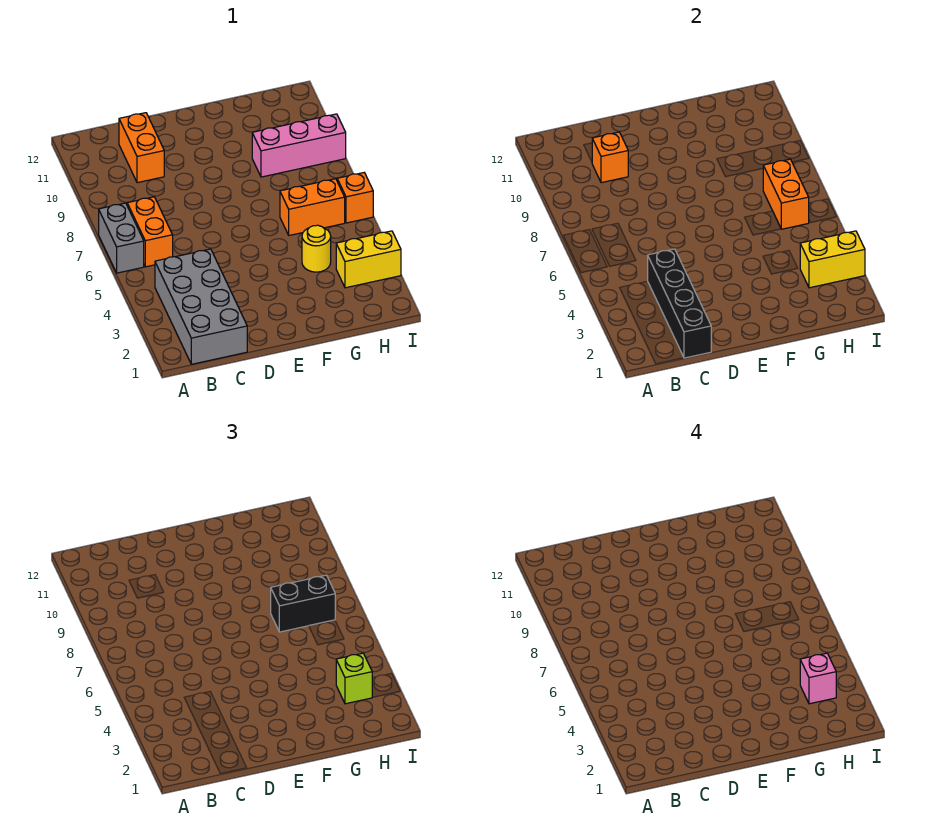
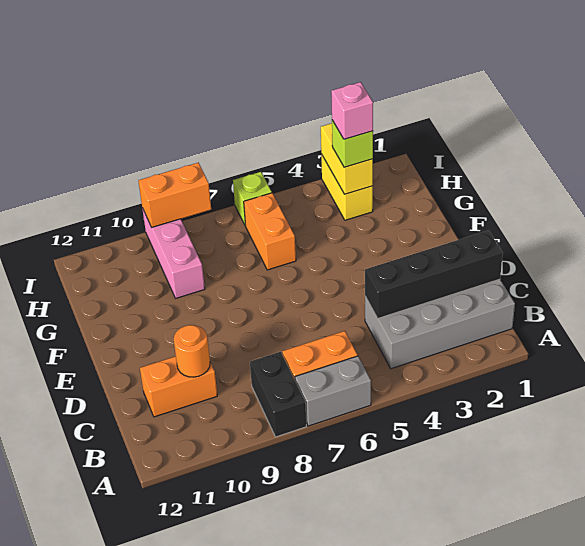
orange brick C10 level 2 -> orange round brick C10 level 2
yellow round brick G4 level 1 -> none
black brick G7:H7 level 3 -> black brick A8:B8 level 1
orange brick H6:H7 level 2 -> orange brick I8:I9 level 2
orange brick I6 level 1 -> lime brick I6 level 1

